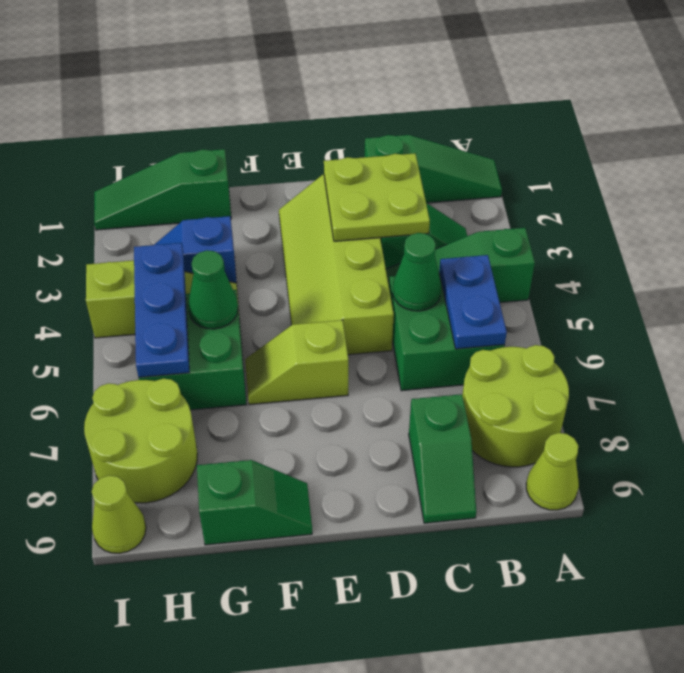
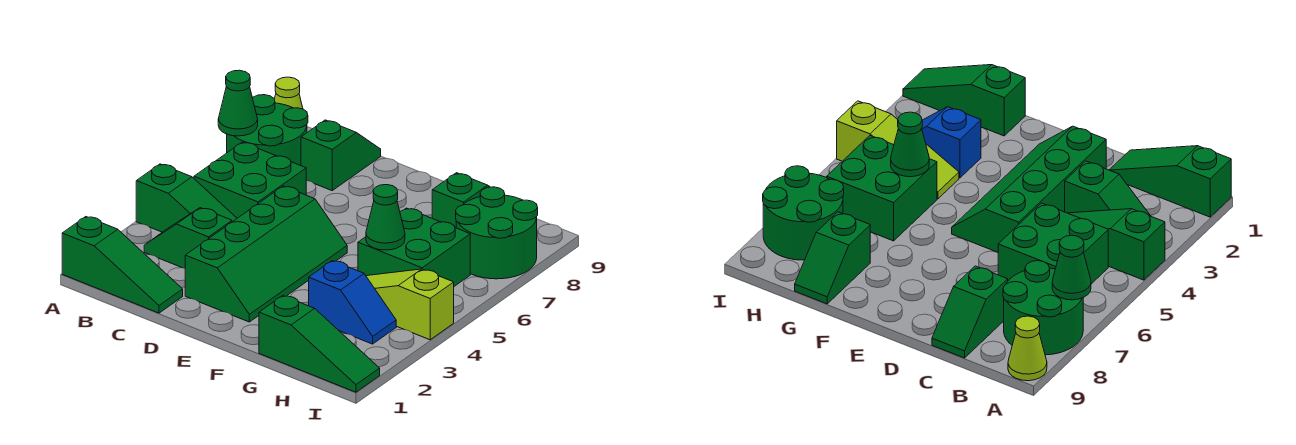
green slope A1:C1 level 1 top C -> green slope A1:C1 level 1 top A
lime round brick A7:B8 level 1 -> green round brick A7:B8 level 1
blue plate B5:B6 level 2 -> none
lime plate C2:D3 level 2 -> none
green cone C5 level 2 -> green cone A7 level 2
lime slope D2:E5 level 1 top D -> green slope D2:E5 level 1 top D
lime slope E6:F6 level 1 top E -> none
green slope F9:G9 level 1 top G -> green slope G8:G9 level 1 top 8
blue plate H4:H6 level 2 -> none
lime round brick H7:I8 level 1 -> green round brick H7:I8 level 1
lime cone I9 level 1 -> none

